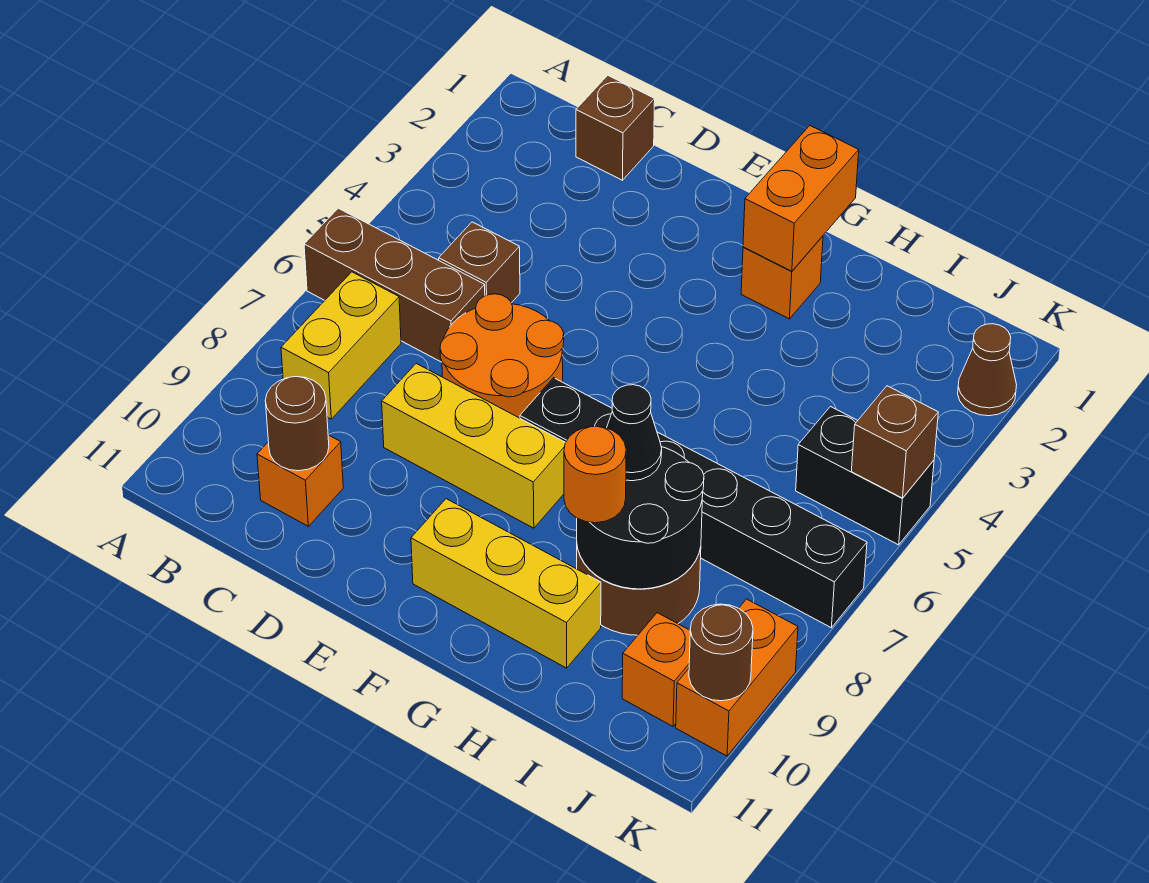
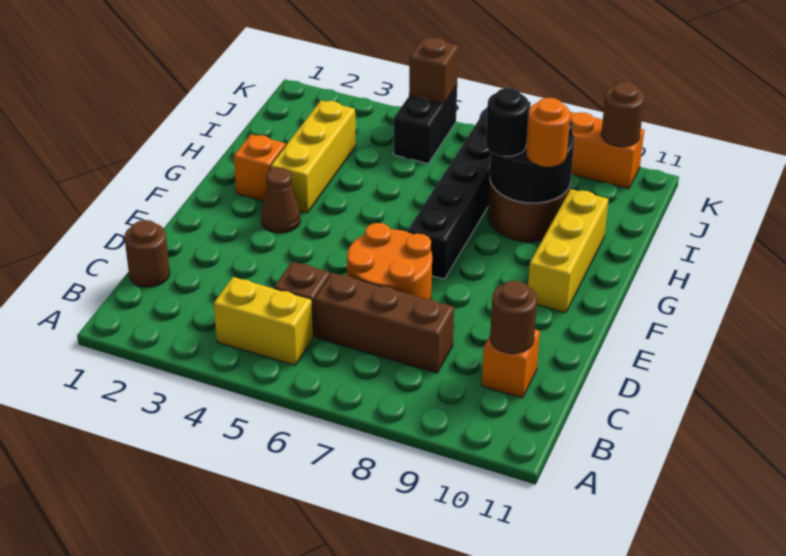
brown brick A6:C6 level 1 -> brown brick C6:C8 level 1
yellow brick B7:B8 level 1 -> yellow brick B4:B5 level 1
brown brick C1 level 1 -> brown round brick C1 level 1
yellow brick D8:F8 level 1 -> yellow brick G3:I3 level 1
orange brick G1:G2 level 2 -> none
black cone H8 level 3 -> black round brick H8 level 3
orange brick J10 level 1 -> none
brown cone K2 level 1 -> brown cone F3 level 1

